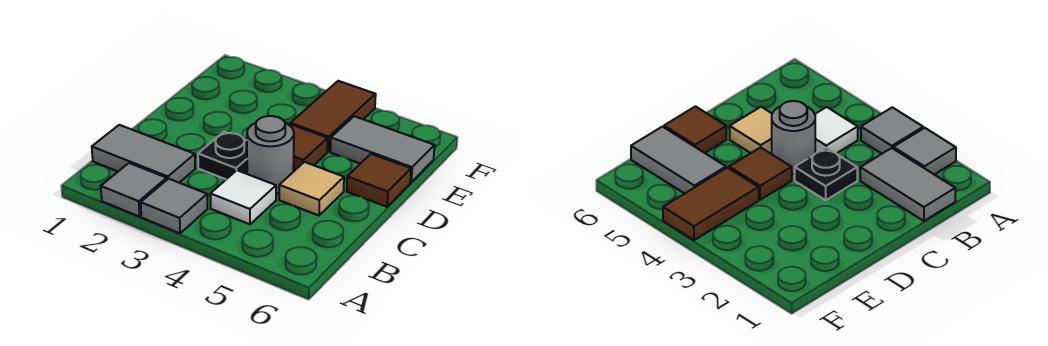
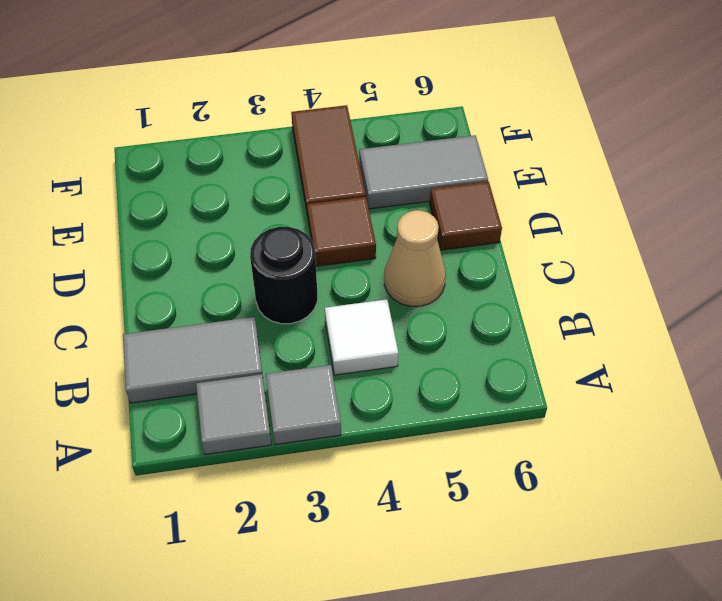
black plate C3 level 1 -> black round brick C3 level 1
grey round brick C4 level 1 -> none
tan tile C5 level 1 -> tan cone C5 level 1

